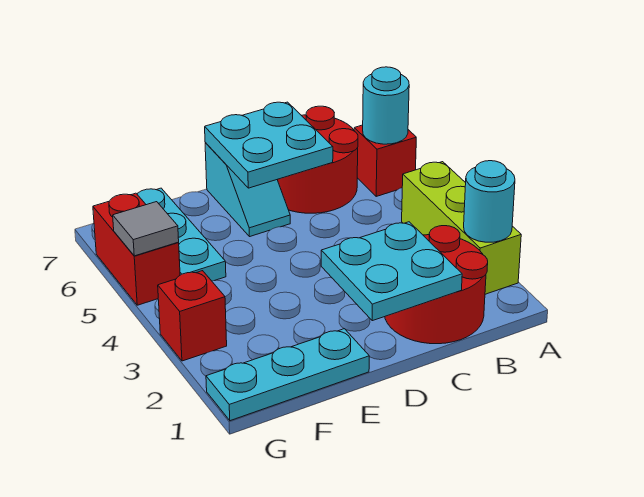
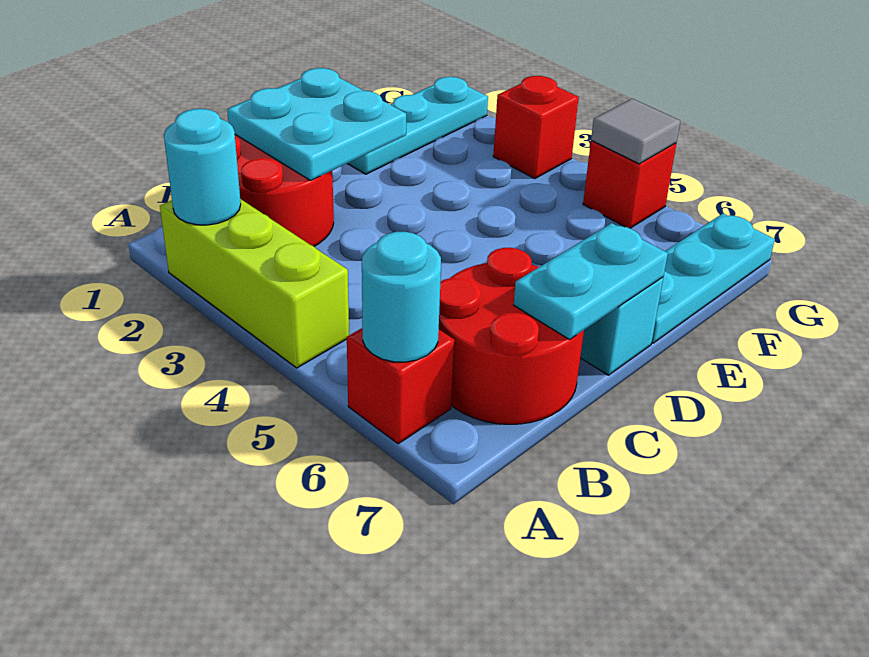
cyan plate C6:D7 level 2 -> cyan plate C7:D7 level 2
cyan plate F5:F7 level 1 -> cyan plate E7:G7 level 1
red brick G5:G6 level 1 -> red brick G5 level 1

